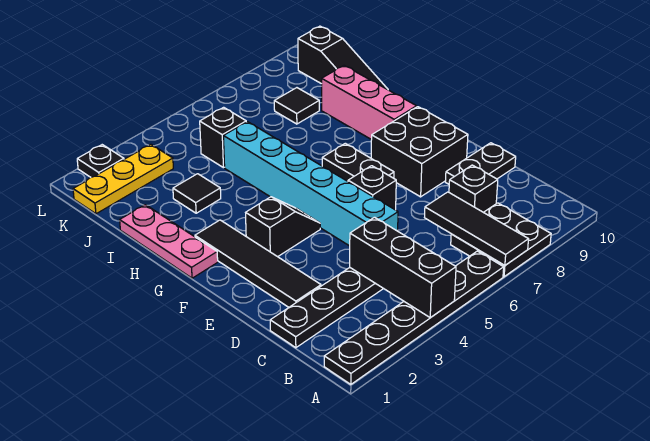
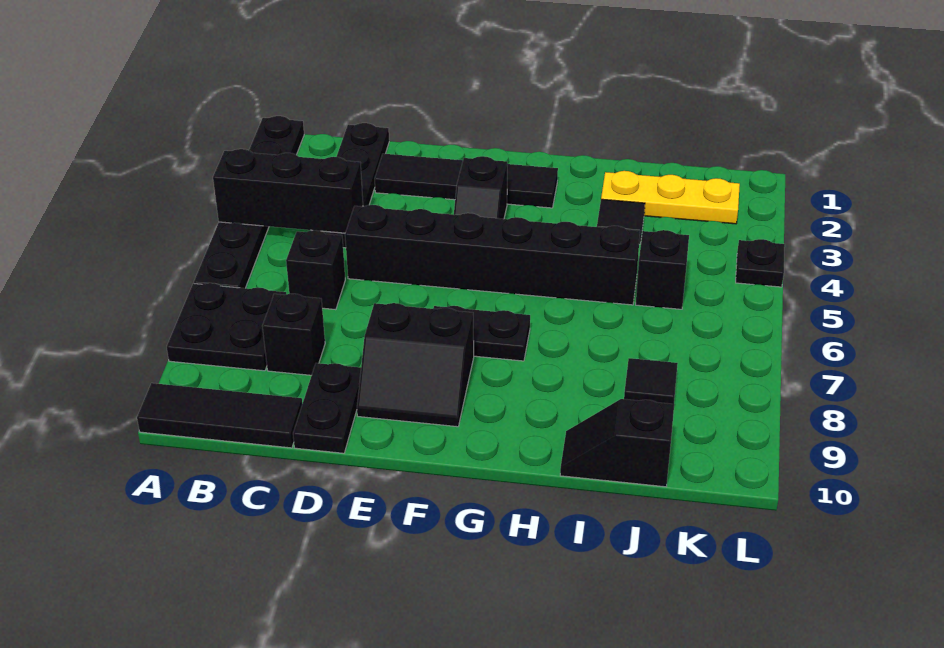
black tile A7:C7 level 2 -> black tile A10:C10 level 1
cyan brick D5:I5 level 1 -> black brick D5:I5 level 1
black brick E6 level 1 -> black brick C6 level 1
black brick E8:F9 level 1 -> black slope E8:F9 level 1 top 8
pink plate G1:I1 level 1 -> none
pink brick G9:I9 level 1 -> none
black slope I10:K10 level 1 top K -> black slope I10:J10 level 1 top J
yellow plate K1:K3 level 1 -> yellow plate I2:K2 level 1
black plate L2 level 1 -> black plate L4 level 1

